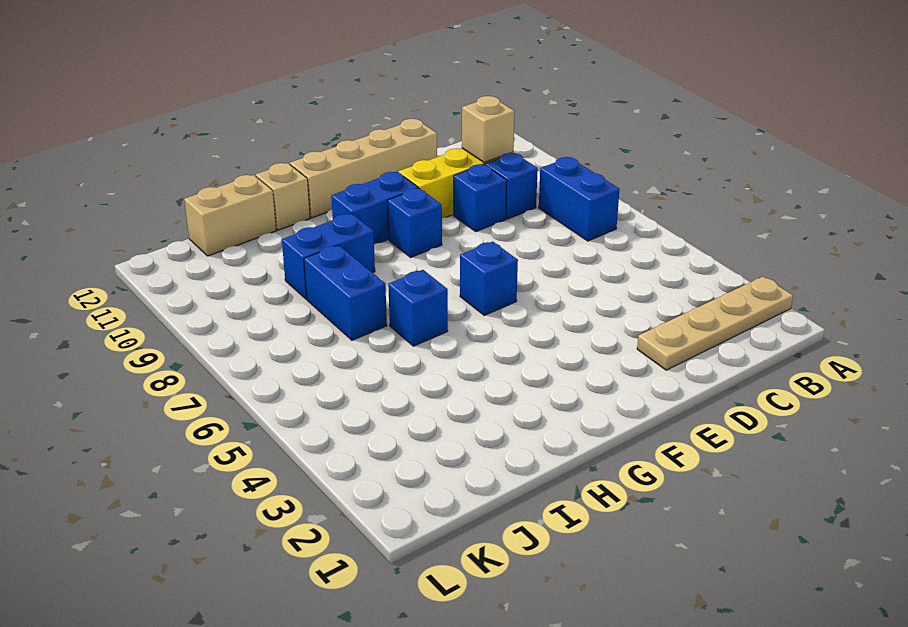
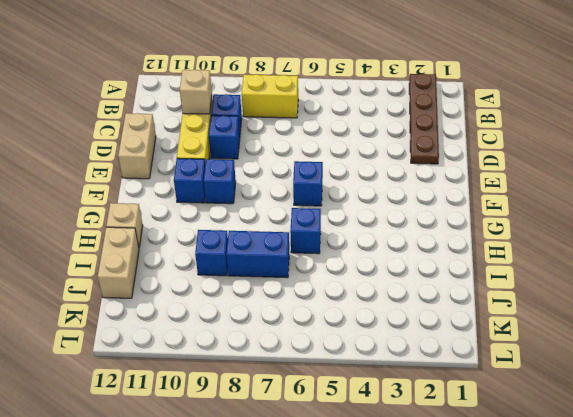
tan plate A2:D2 level 1 -> brown plate A2:D2 level 1
blue brick B7:B8 level 1 -> yellow brick B7:B8 level 1
tan brick D12:G12 level 1 -> tan brick D12:E12 level 1
blue brick F10:G10 level 1 -> blue brick F10 level 1
blue brick H9:I9 level 1 -> blue brick I9 level 1

